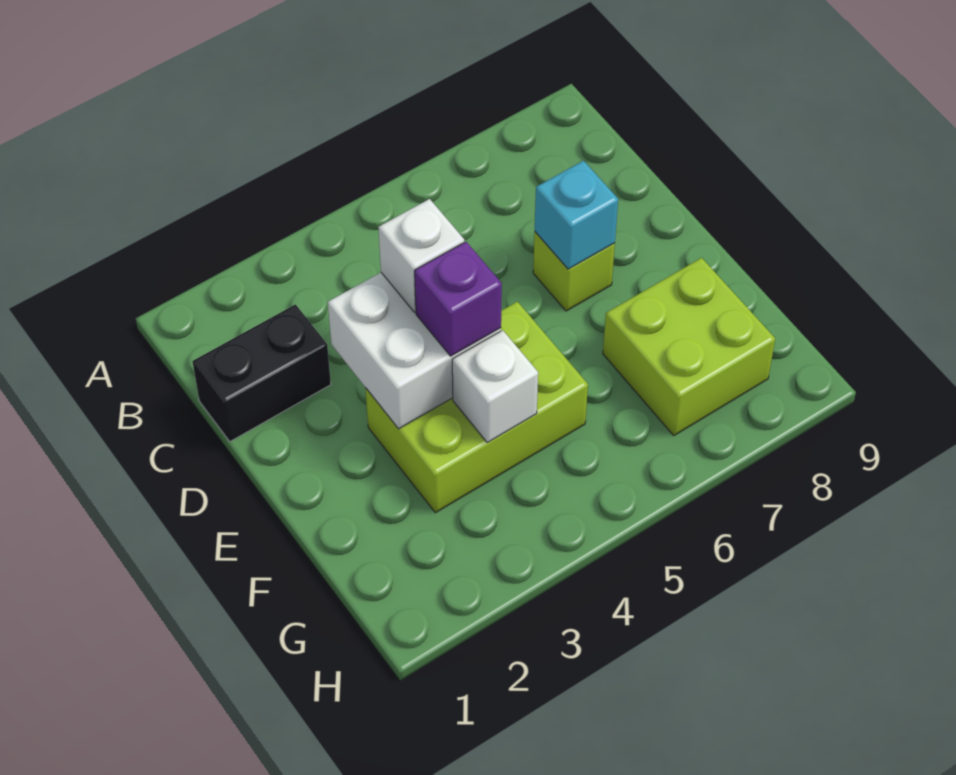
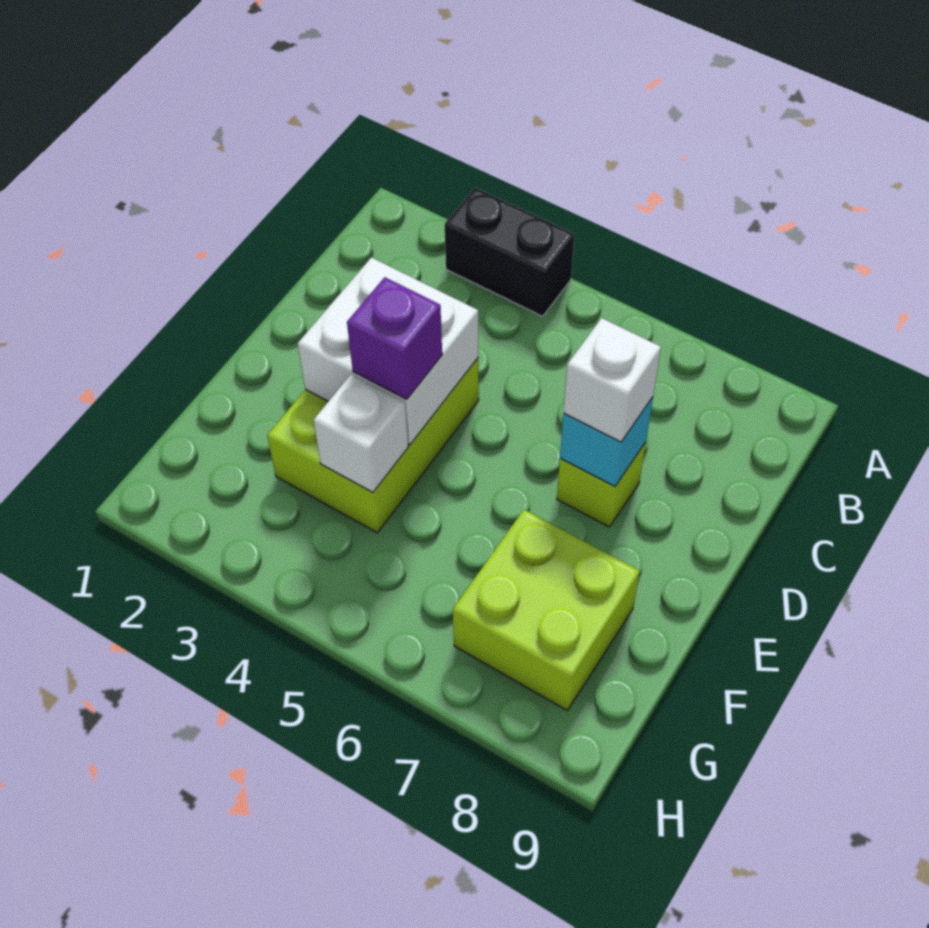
black brick C1:C2 level 1 -> black brick A3:A4 level 1
white brick D4 level 3 -> white brick D7 level 3
lime brick E3:F5 level 1 -> lime brick D3:F4 level 1

